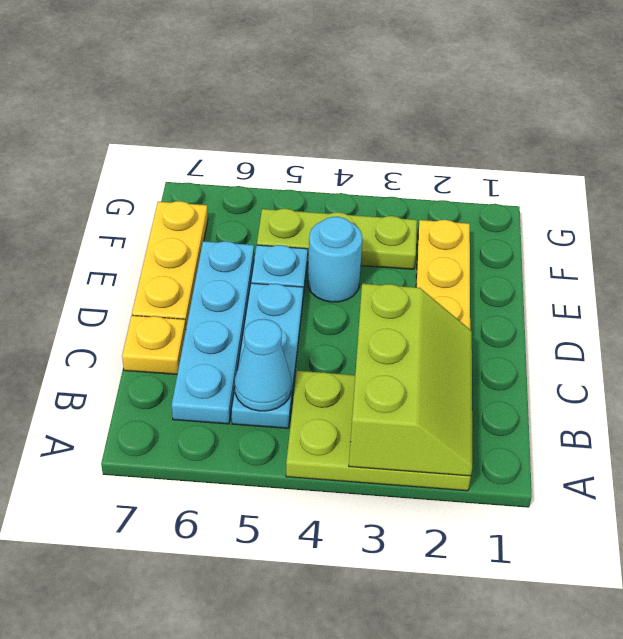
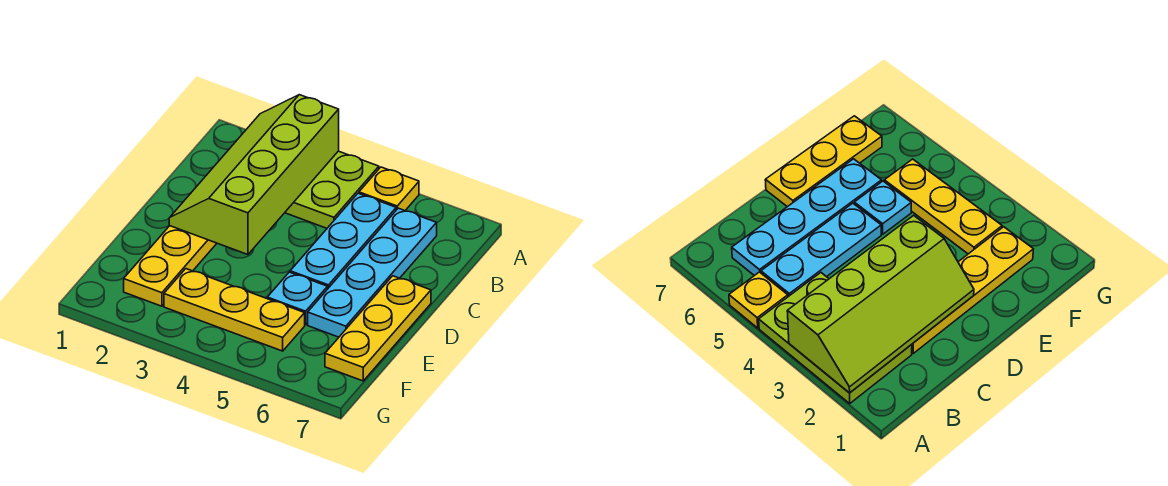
lime slope A2:C3 level 2 top 3 -> lime slope A2:D3 level 2 top 3
cyan cone B5 level 2 -> none
yellow plate C7 level 1 -> yellow plate A5 level 1
cyan round brick E4 level 1 -> none
lime plate F3:F5 level 1 -> yellow plate F3:F5 level 1

